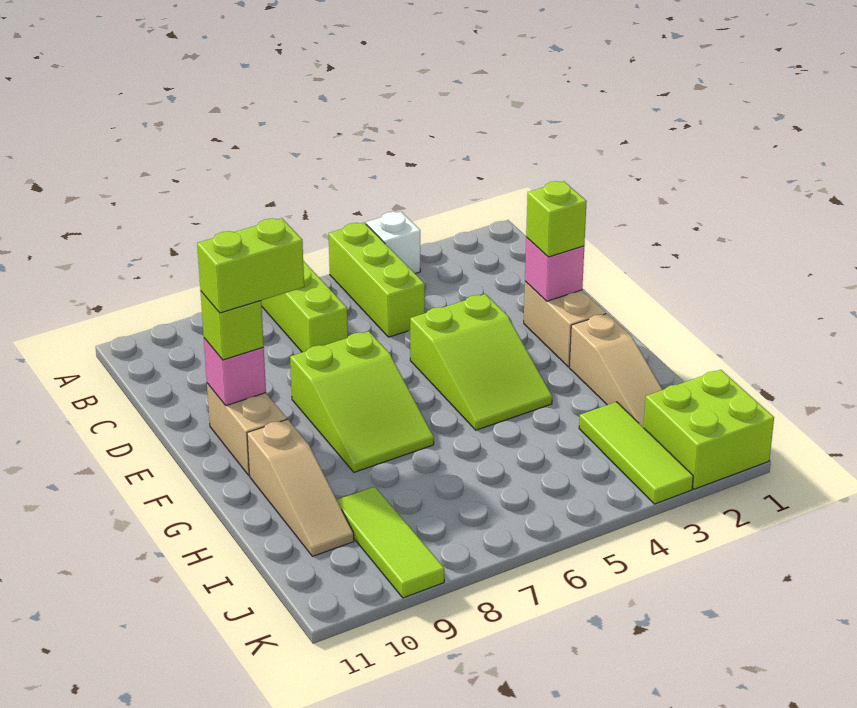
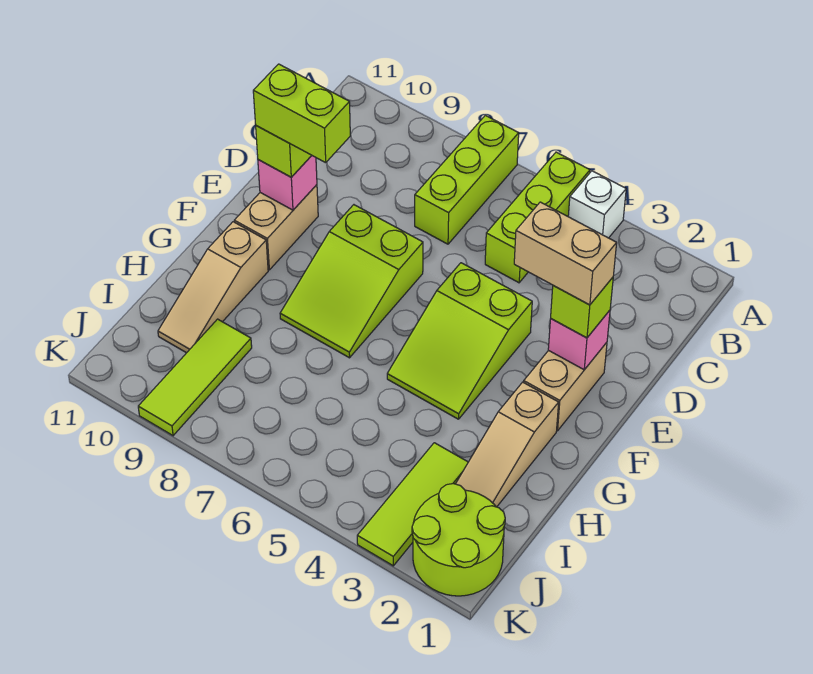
none -> tan brick E2:E3 level 4
lime brick J1:K2 level 1 -> lime round brick J1:K2 level 1

